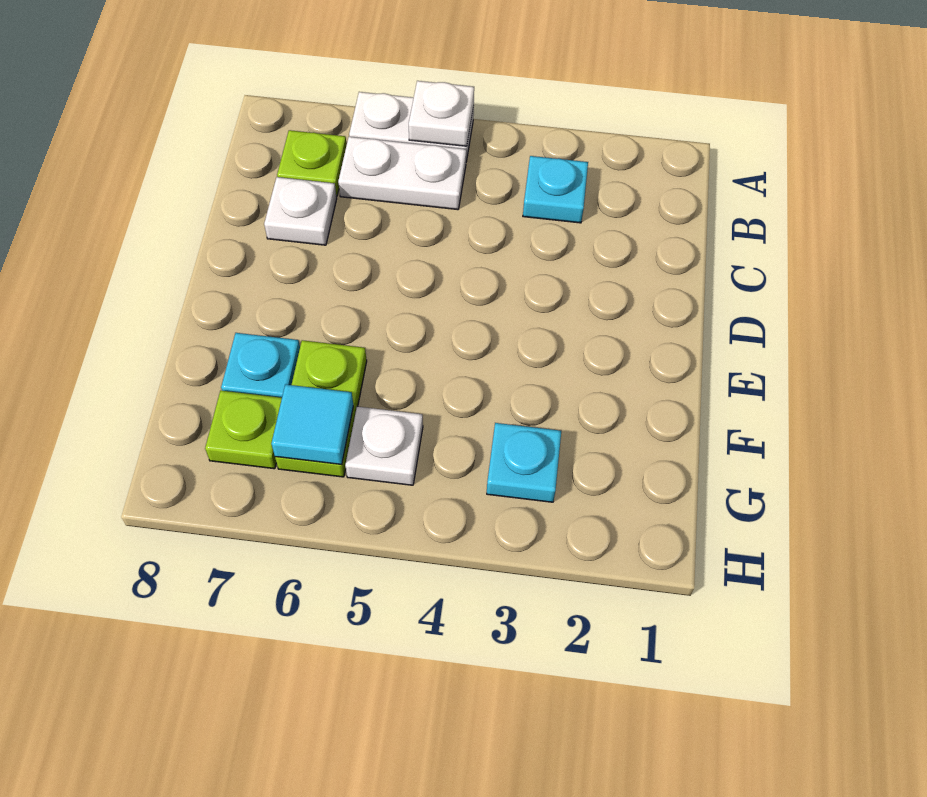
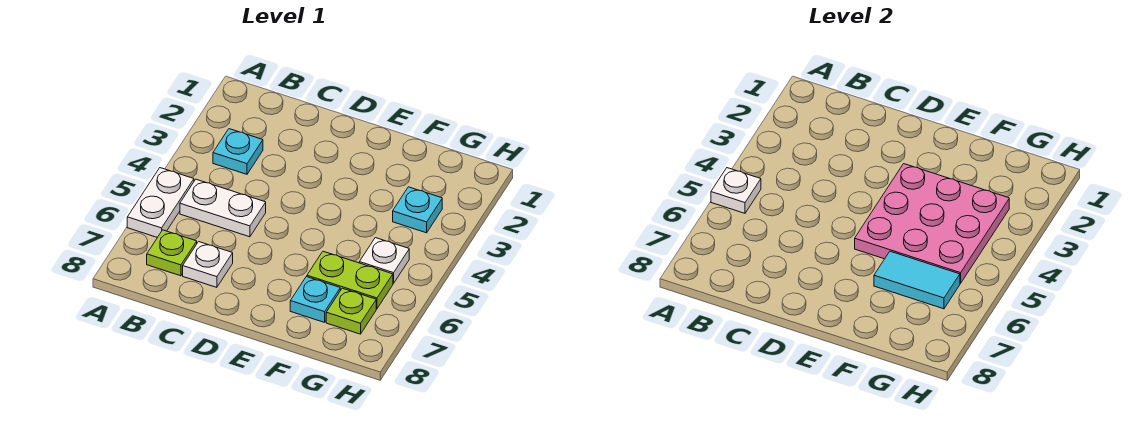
white plate B5:B6 level 1 -> white plate B5:C5 level 1
none -> pink plate E3:G5 level 2
cyan tile G6 level 2 -> cyan tile F6:G6 level 2

